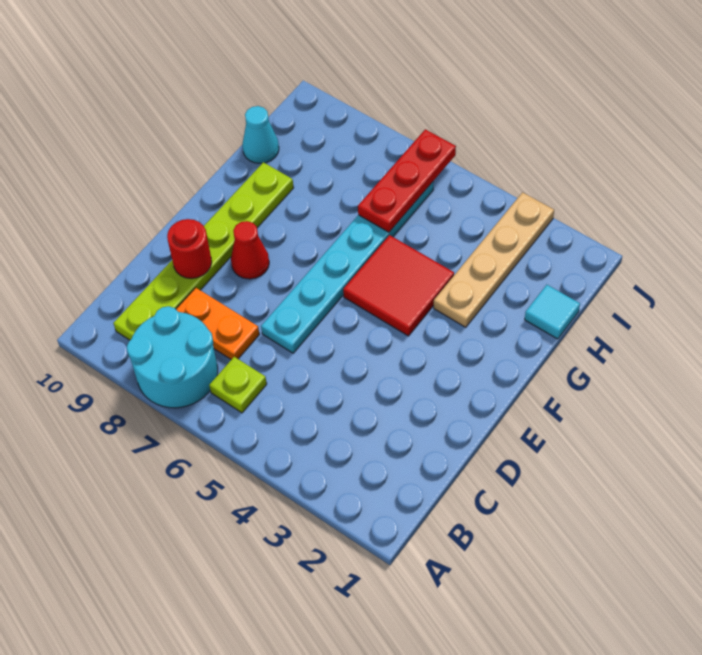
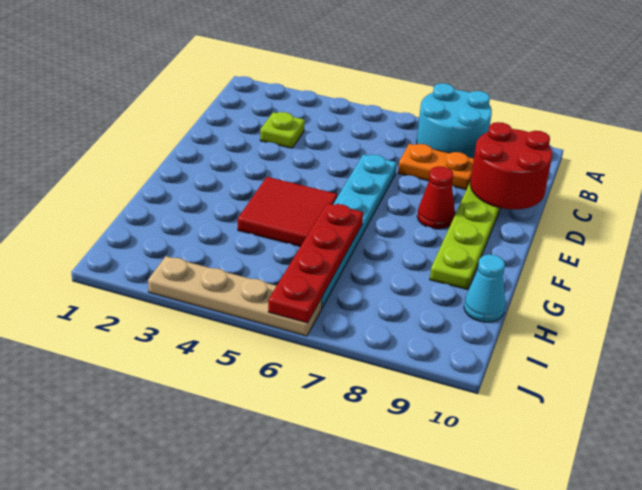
lime plate B6 level 1 -> lime plate C3 level 1
red round brick D9 level 2 -> red round brick C9:D10 level 2
tan plate G3:J3 level 1 -> tan plate J3:J6 level 1
cyan tile H1 level 1 -> none
red plate H6:J6 level 2 -> red plate G6:J6 level 2

